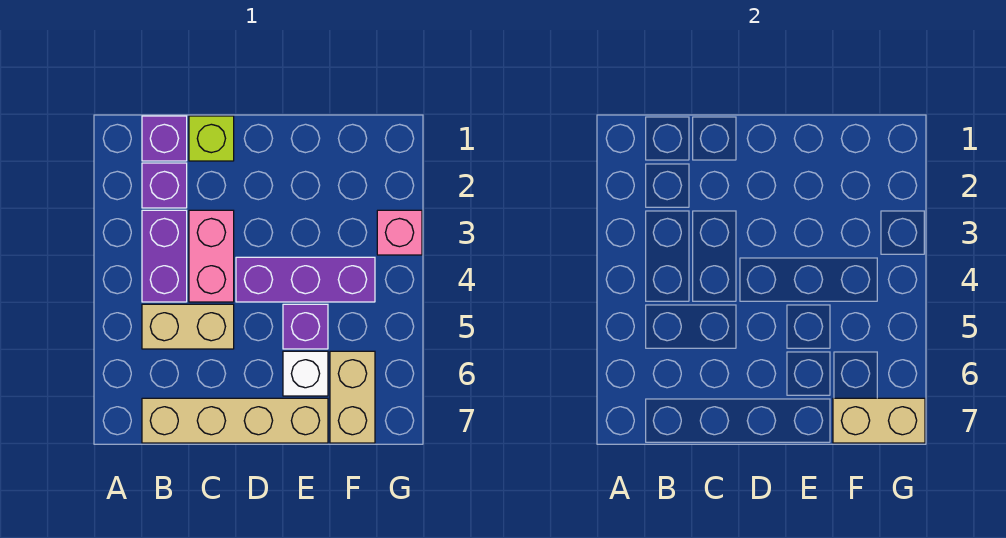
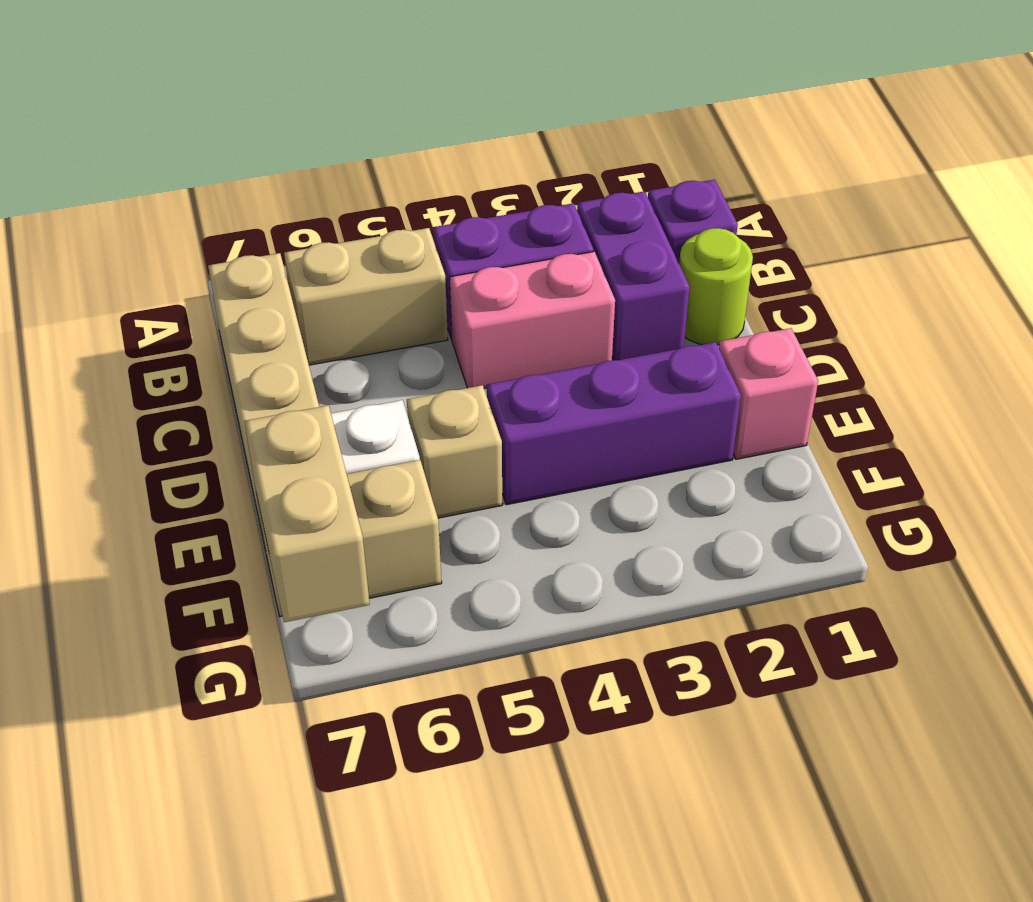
purple brick B2 level 1 -> purple brick B2:C2 level 1
tan brick B5:C5 level 1 -> tan brick B5:B6 level 1
lime brick C1 level 1 -> lime round brick C1 level 1
purple brick D4:F4 level 1 -> purple brick E2:E4 level 1
purple brick E5 level 1 -> tan brick E5 level 1
pink brick G3 level 1 -> pink brick E1 level 1

